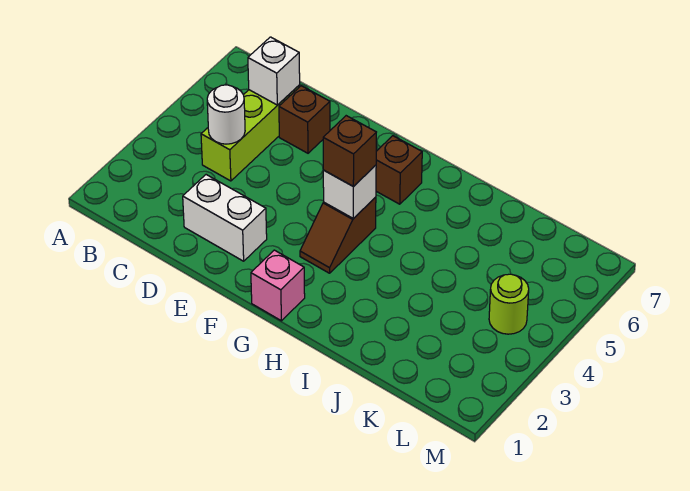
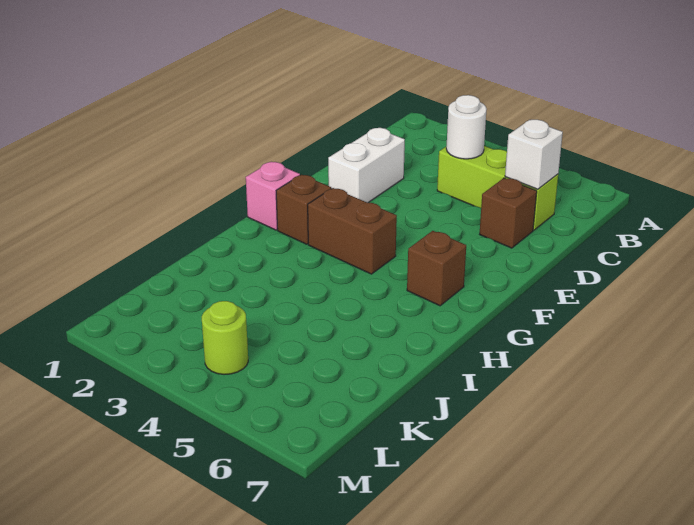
brown slope G3:G4 level 1 top 4 -> brown brick G3:G4 level 1
white brick G4 level 2 -> none
brown brick G4 level 3 -> brown brick G2 level 1

